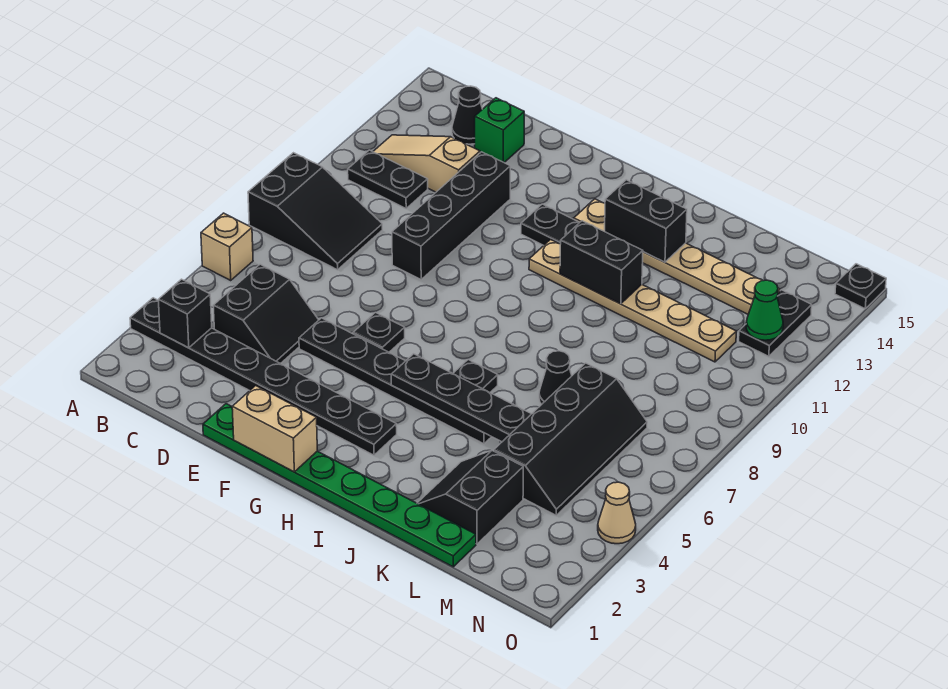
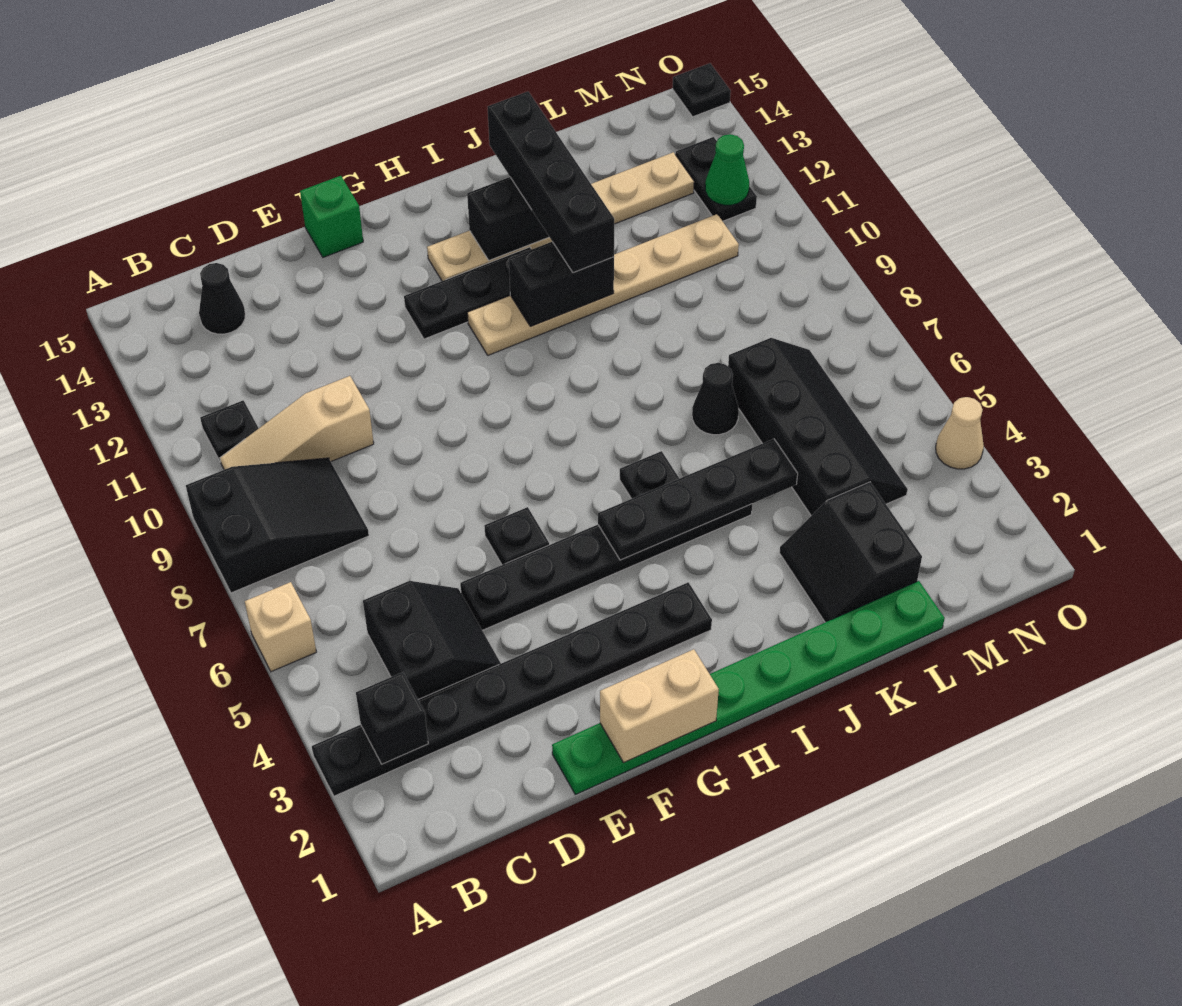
black plate B11:C11 level 1 -> black plate B11 level 1
tan slope B12:D12 level 1 top D -> tan slope B10:D10 level 1 top D
green brick D14 level 1 -> green brick F15 level 1
black brick E9:E12 level 1 -> black brick J11:J14 level 3

